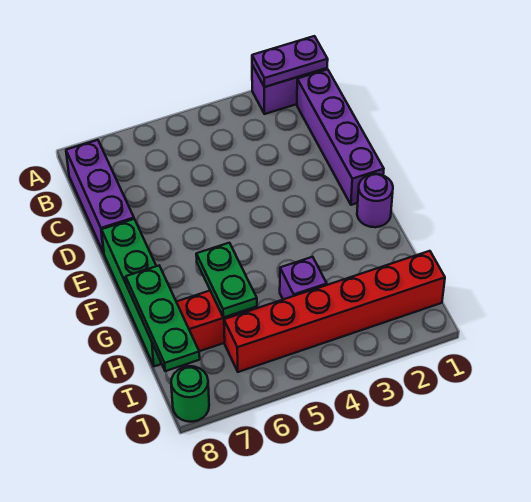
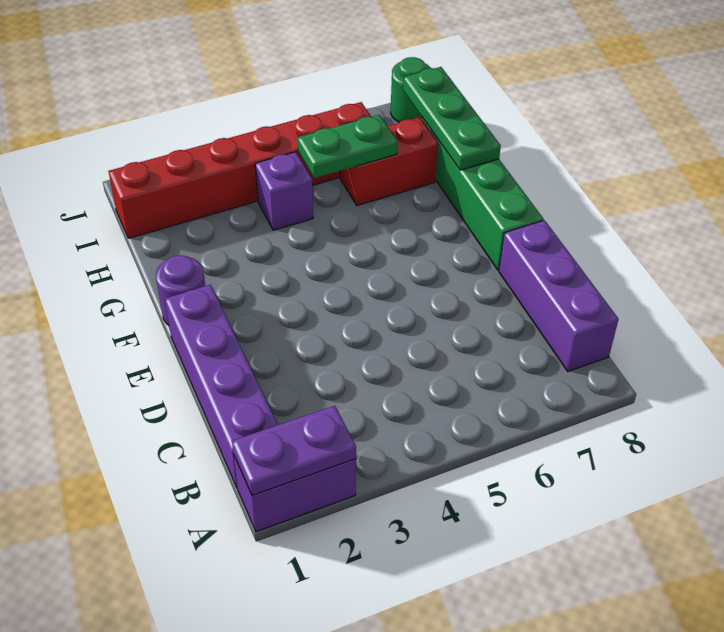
green plate G6:H6 level 2 -> green plate H5:H6 level 2

